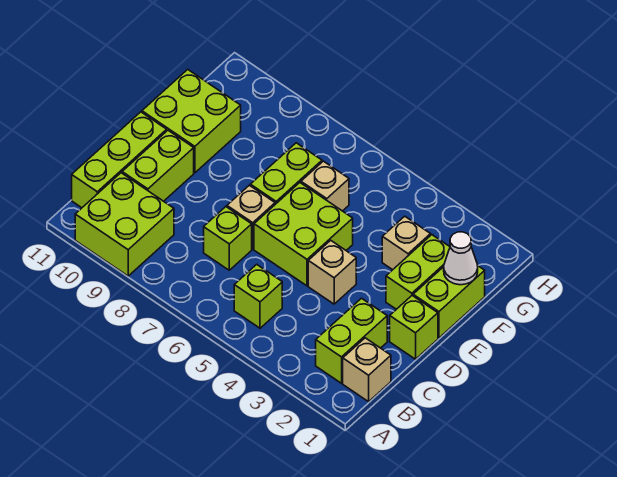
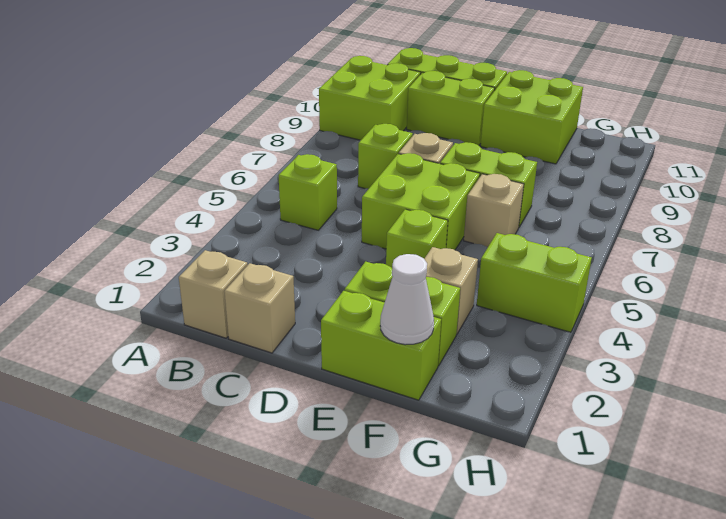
lime brick B2:C2 level 1 -> lime brick G4:H4 level 1
lime brick D1 level 1 -> lime brick E4 level 1
tan brick D4 level 1 -> tan brick C1 level 1

